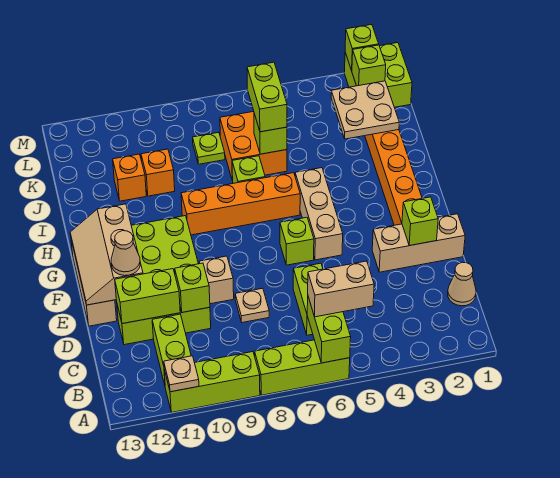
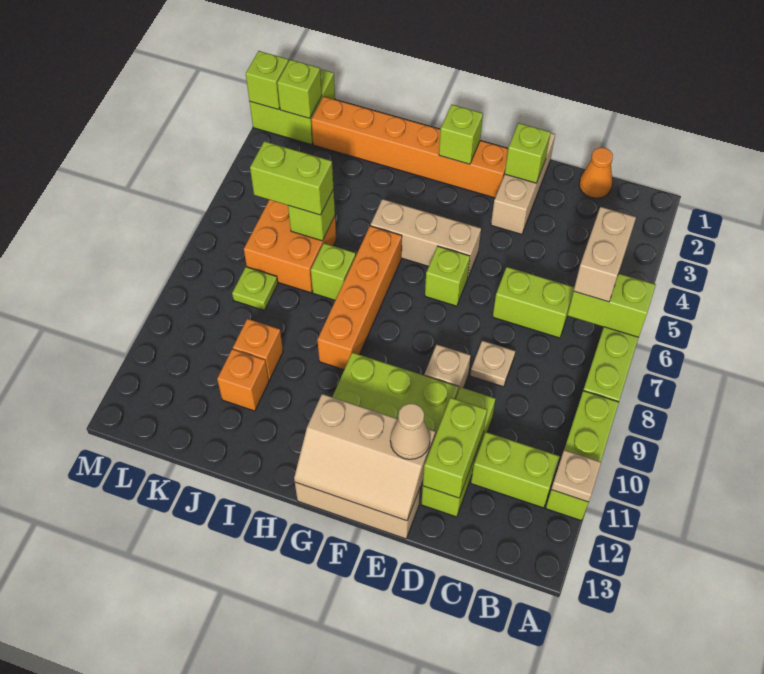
tan cone C1 level 1 -> orange cone C1 level 1
lime brick D10 level 2 -> lime brick G2 level 2
tan plate J2:K3 level 2 -> none

